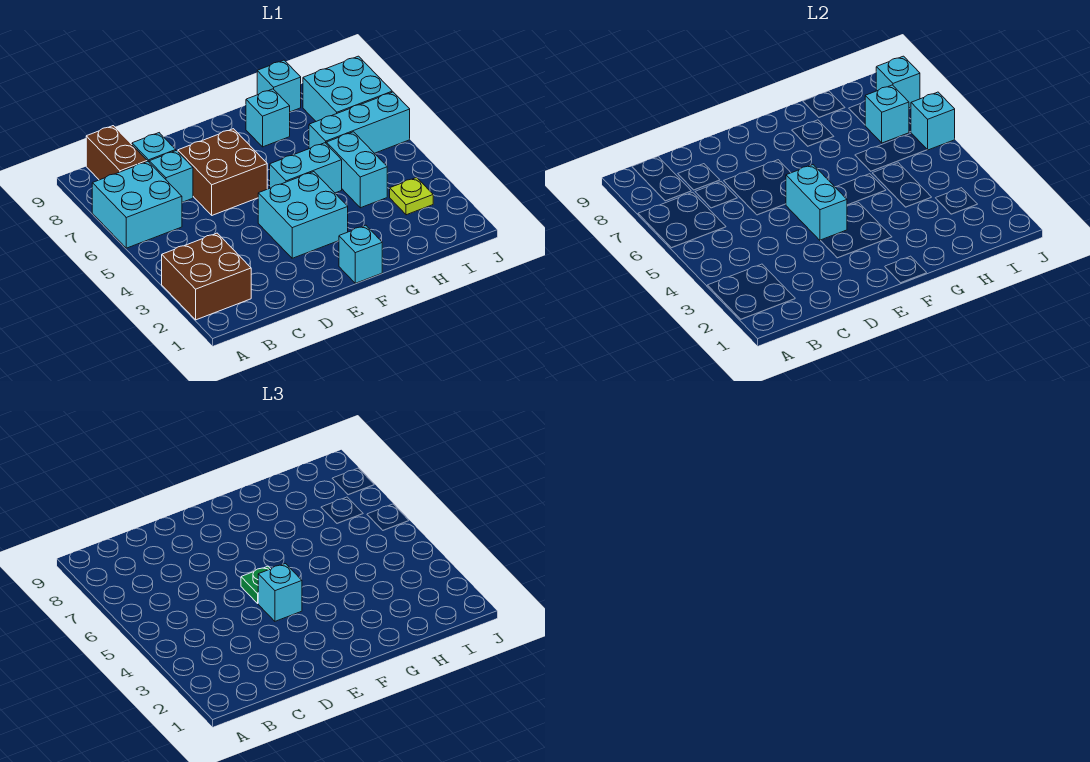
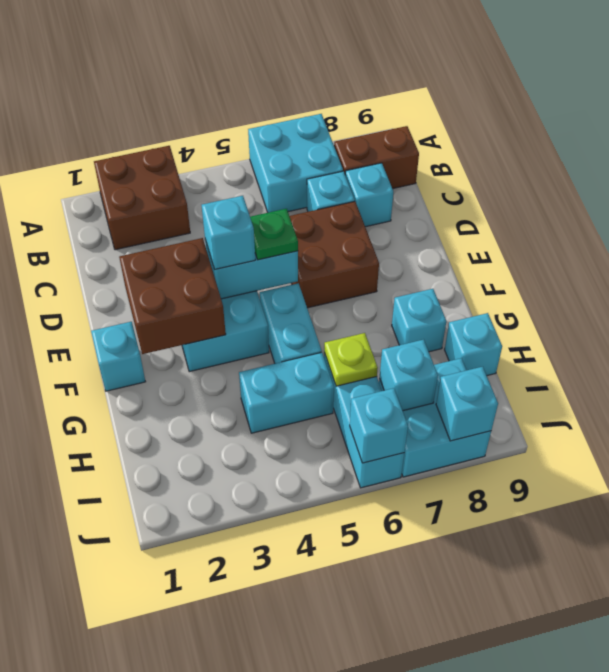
none -> brown brick E2:F3 level 2
lime plate I3 level 1 -> lime plate H6 level 2

